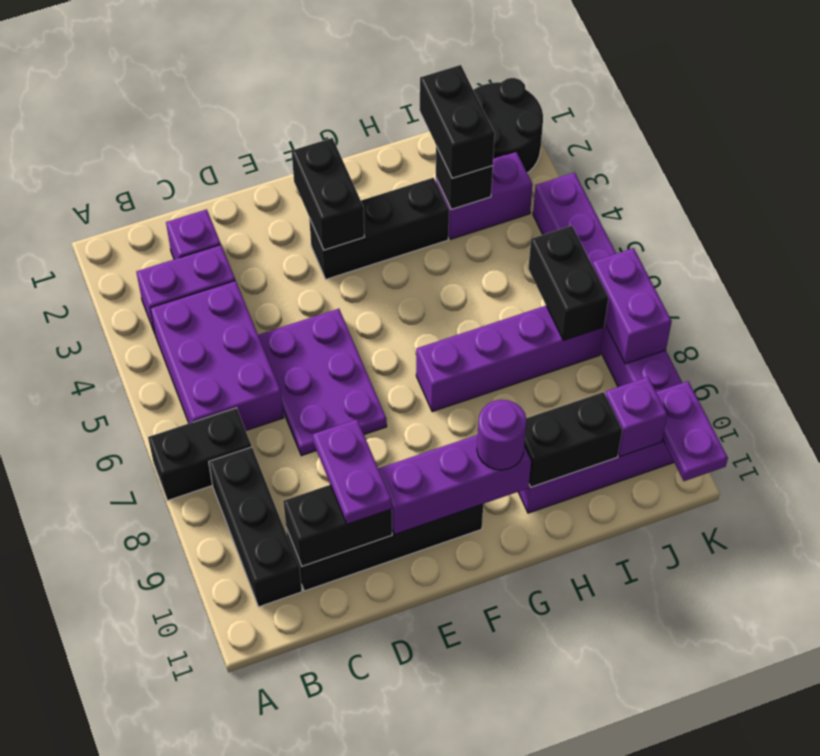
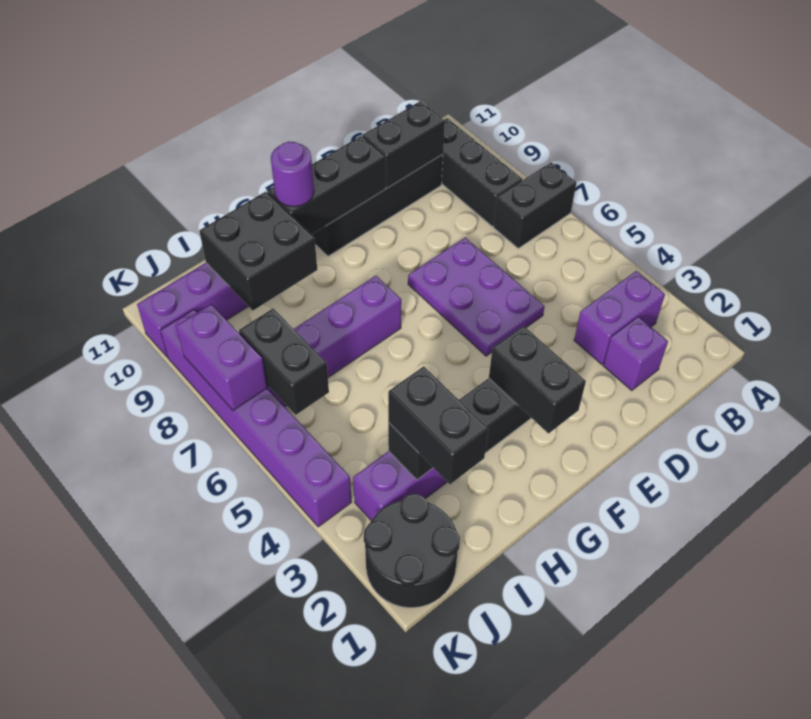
purple brick B4:C6 level 1 -> none
purple plate D9:D10 level 3 -> none
purple brick E10:G10 level 2 -> black brick E10:G10 level 2
black brick H10:I10 level 2 -> black brick H9:I10 level 2
purple brick J10 level 2 -> none
purple plate K10:K11 level 2 -> none

